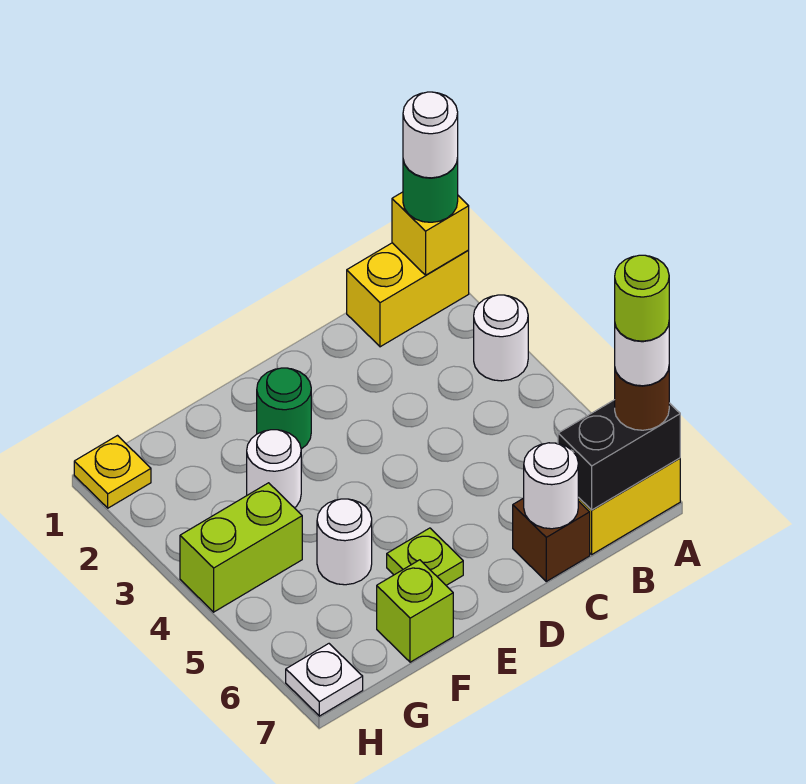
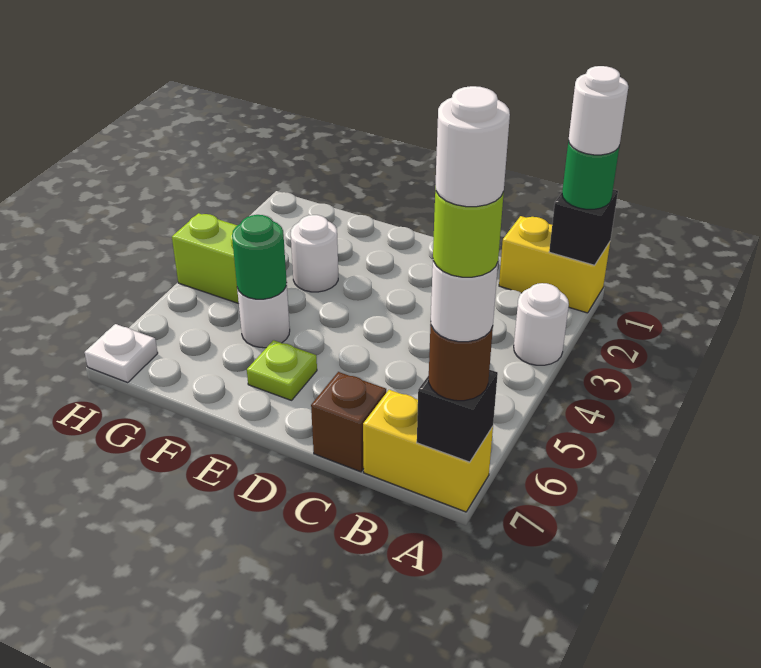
yellow brick A1 level 2 -> black brick A1 level 2
black brick A7:B7 level 2 -> black brick A7 level 2
white round brick C7 level 2 -> white round brick A7 level 6
green round brick E2 level 1 -> green round brick F5 level 2
lime brick F7 level 1 -> none
yellow plate H1 level 1 -> none

